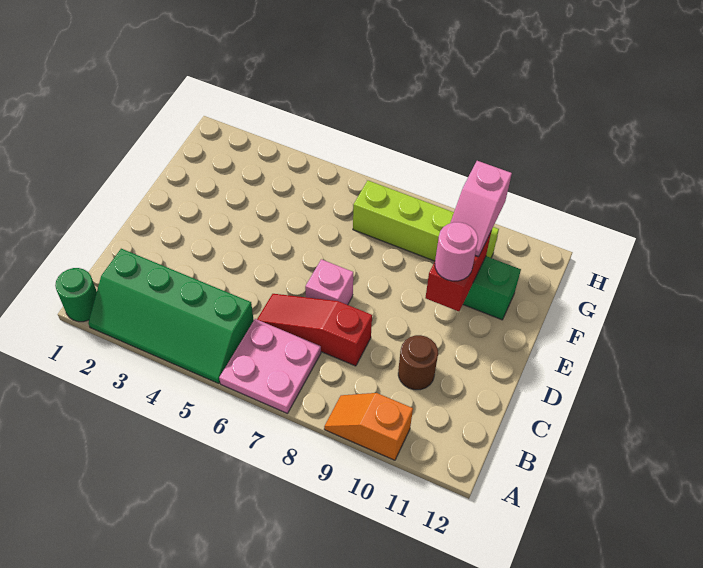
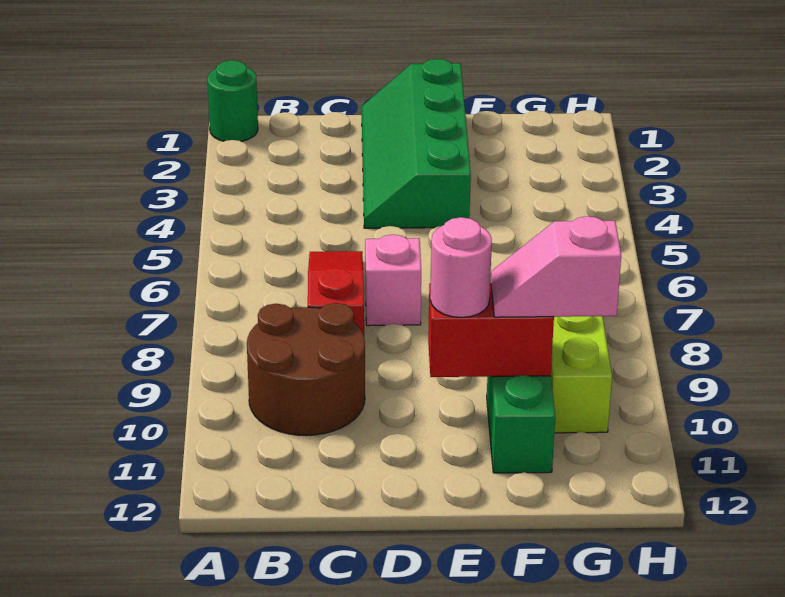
green slope A2:B5 level 1 top B -> green slope D1:E4 level 1 top E
pink plate A6:B7 level 1 -> none
orange slope A9:A10 level 1 top 10 -> none
brown round brick C10 level 1 -> brown round brick B9:C10 level 1

